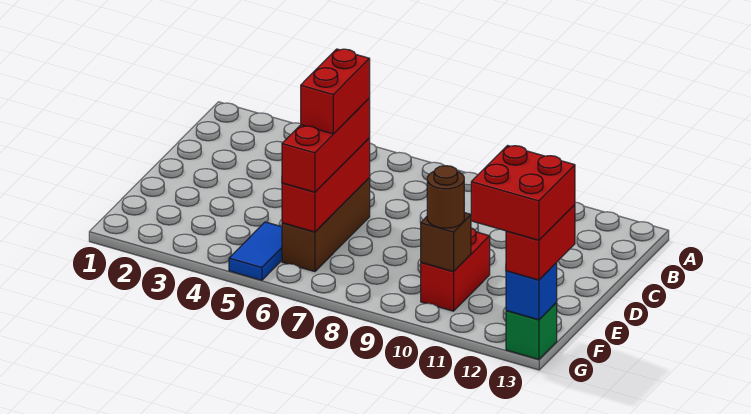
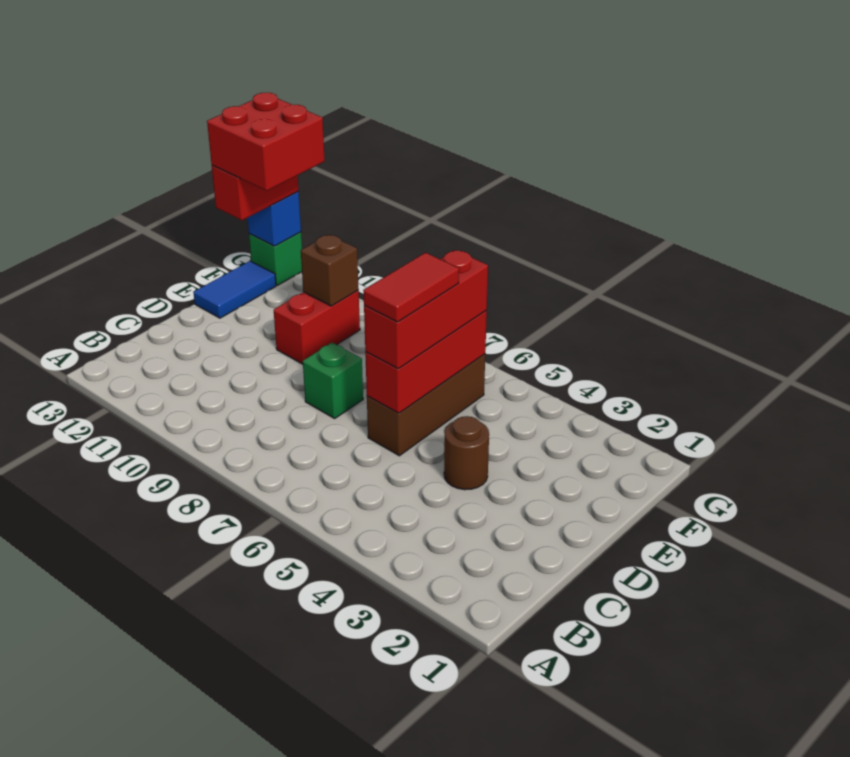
red brick D6:E6 level 4 -> red tile D6:E6 level 4
none -> green brick D8 level 1
blue tile F5:G5 level 1 -> blue tile E13:F13 level 1
brown round brick F10 level 3 -> brown round brick D4 level 1

